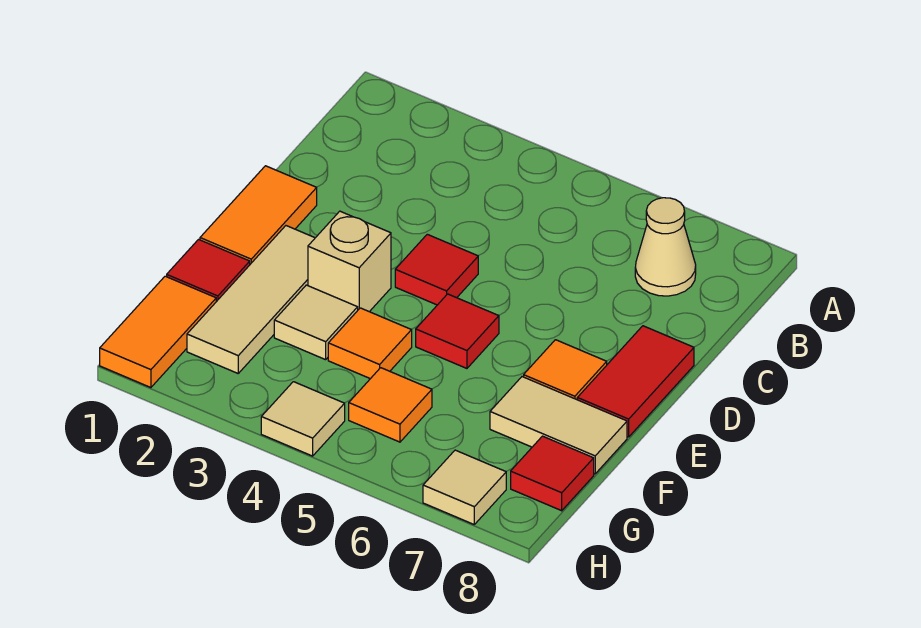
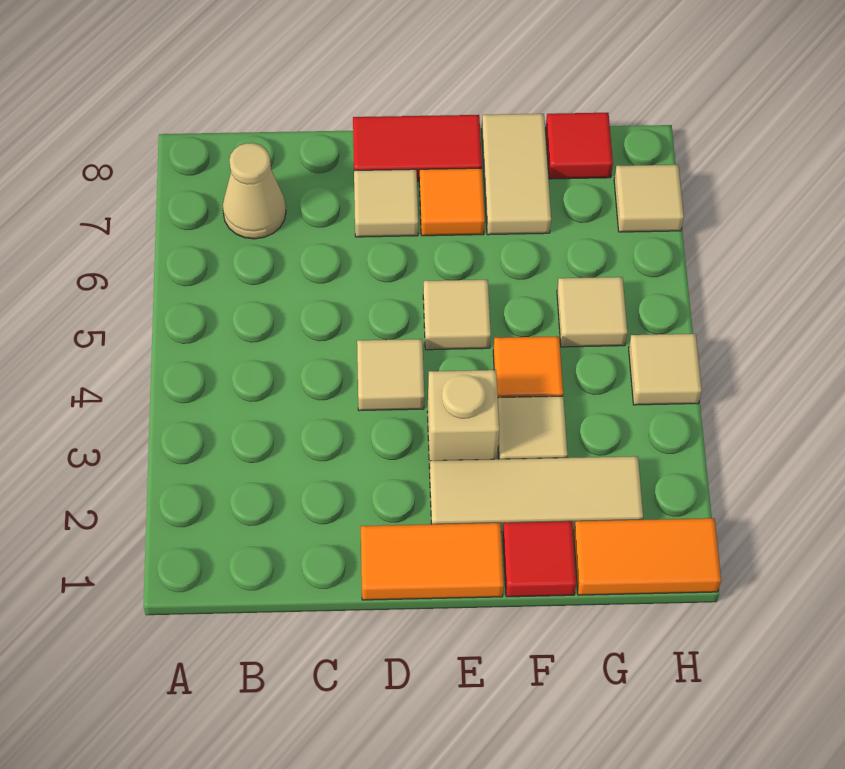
red tile D4 level 1 -> tan tile D4 level 1
none -> tan tile D7 level 1
red tile E5 level 1 -> tan tile E5 level 1
orange tile G5 level 1 -> tan tile G5 level 1

